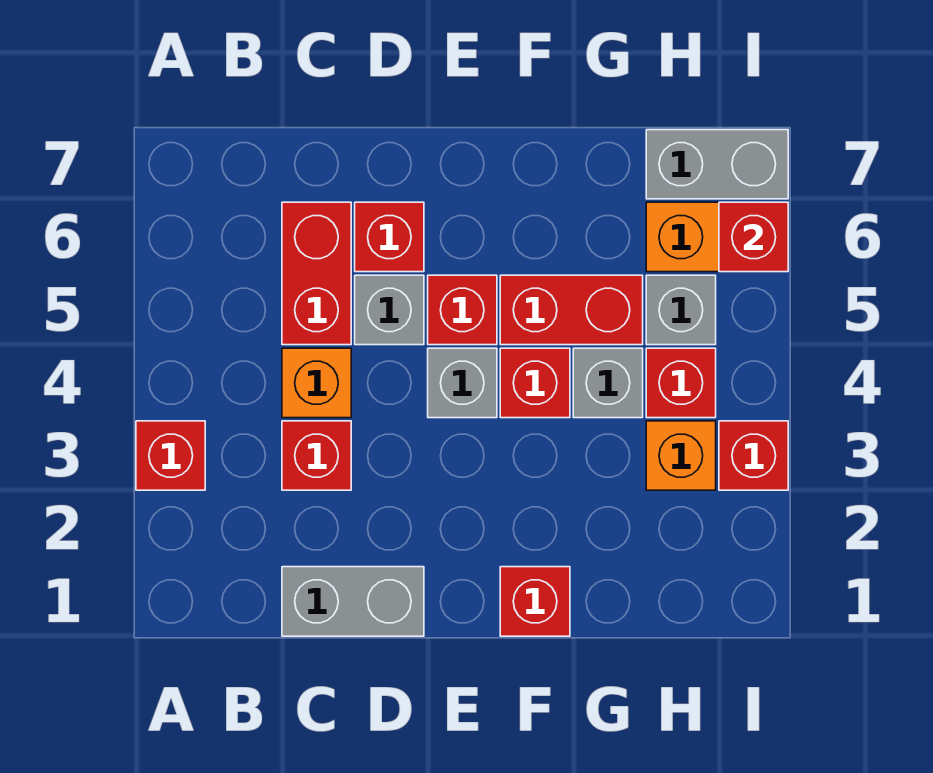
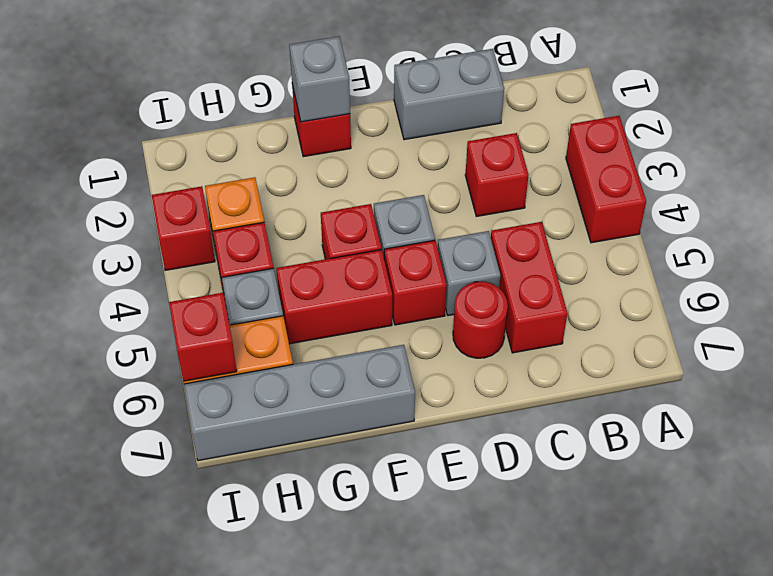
red brick A3 level 1 -> red brick A3:A4 level 1
orange brick C4 level 1 -> none
red brick D6 level 1 -> red round brick D6 level 1
grey brick G4 level 1 -> grey brick F1 level 2
grey brick H7:I7 level 1 -> grey brick F7:I7 level 1

